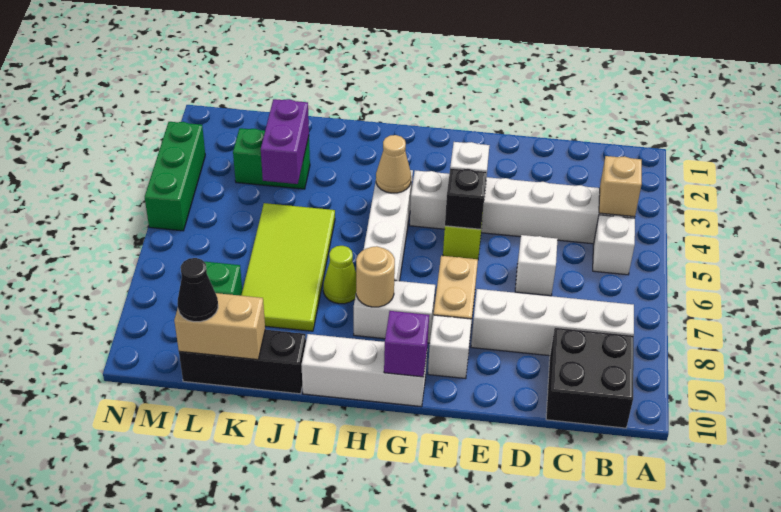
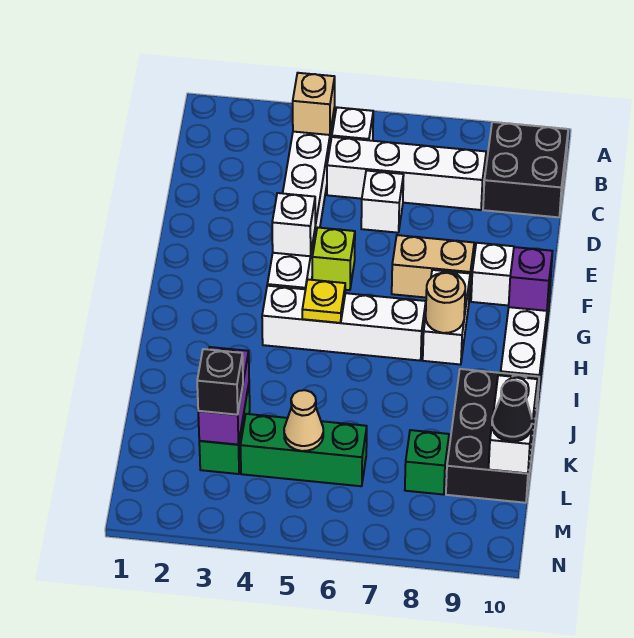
white brick B8:E8 level 1 -> white brick C5:C8 level 1
black brick F5 level 2 -> black brick L3 level 3
tan cone H4 level 2 -> tan cone L5 level 2
none -> yellow plate H5 level 2
lime cone I7 level 1 -> none
lime tile J5:K8 level 1 -> none
black brick J10:L10 level 1 -> black brick J9:L10 level 1
purple brick K3:K4 level 2 -> purple brick K3:L3 level 2
tan brick K10:L10 level 2 -> white brick K10:L10 level 2
green brick N3:N5 level 1 -> green brick L4:L6 level 1

